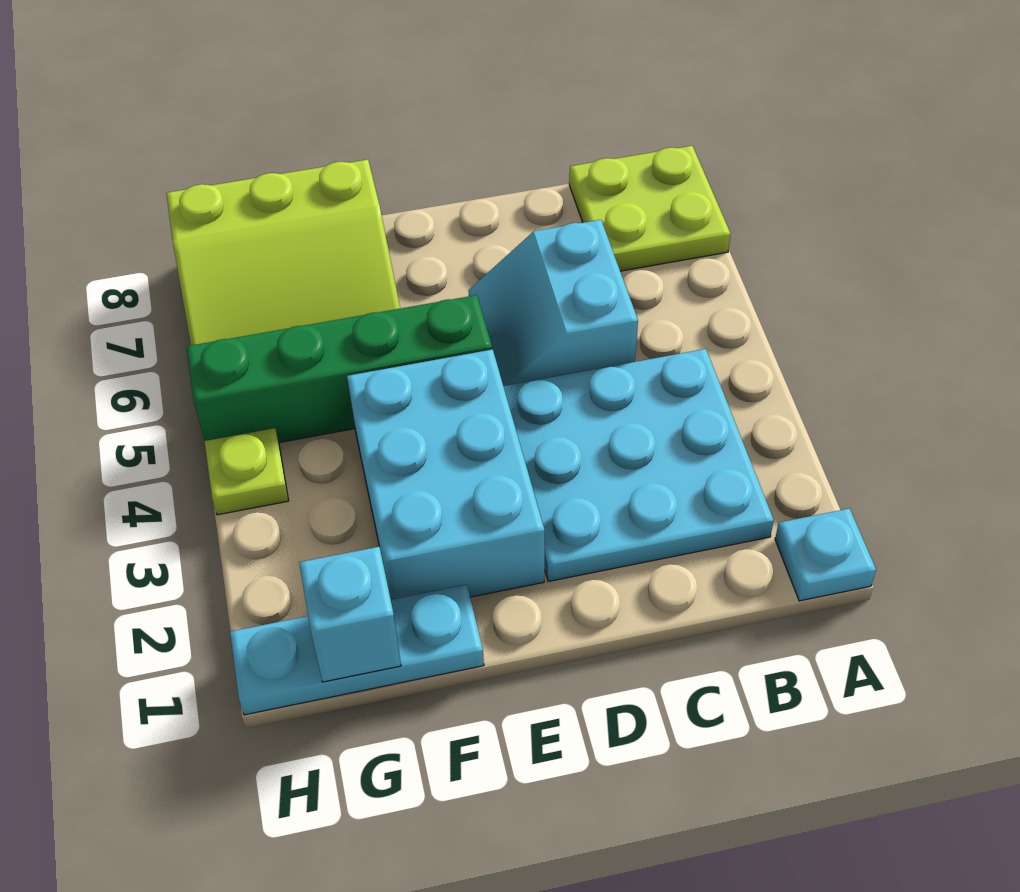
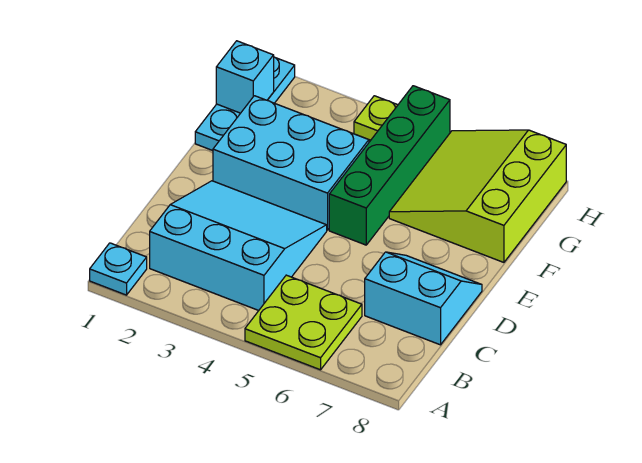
lime plate A7:B8 level 1 -> lime plate A5:B6 level 1
cyan plate B2:D4 level 1 -> cyan slope B2:D4 level 1 top B
cyan slope C5:D6 level 1 top C -> cyan slope C7:D8 level 1 top C

